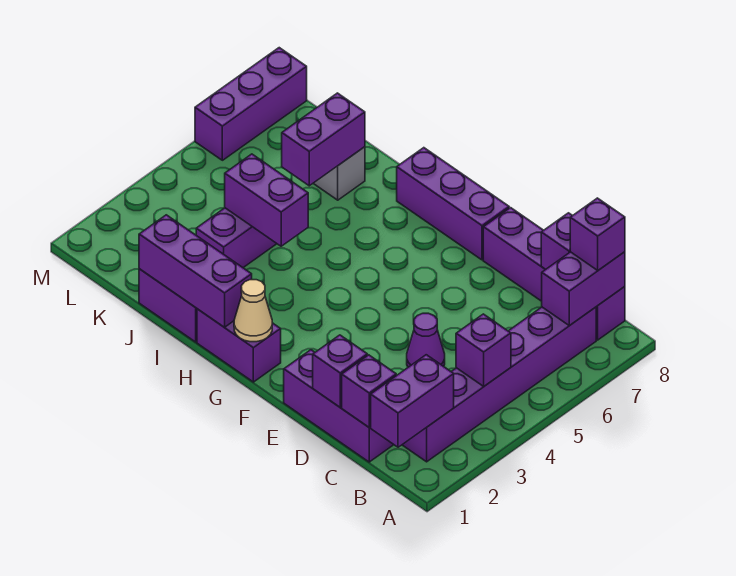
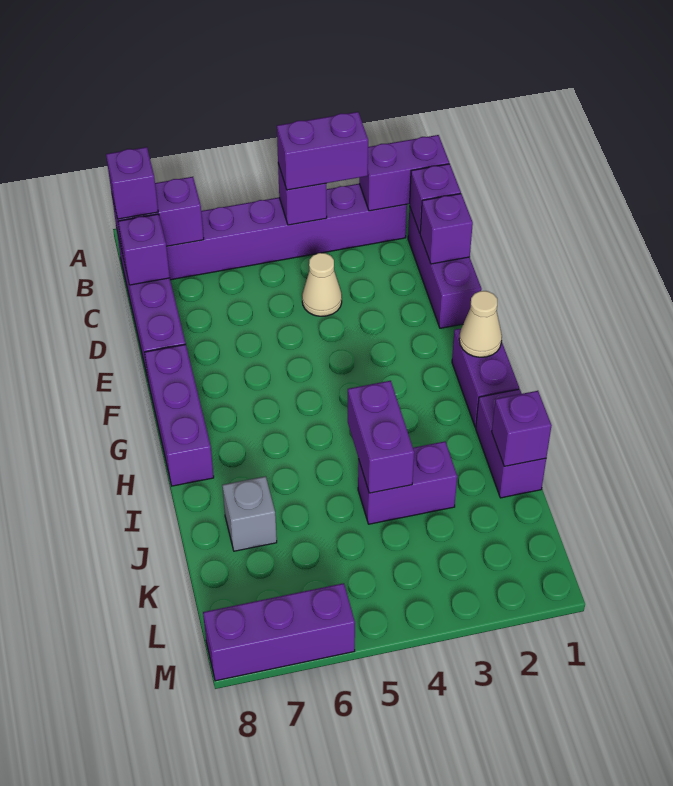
purple cone D4 level 1 -> tan cone D4 level 1
purple brick H1:J1 level 2 -> purple brick J1 level 2
purple brick J6:J7 level 2 -> purple brick B3:B4 level 3

